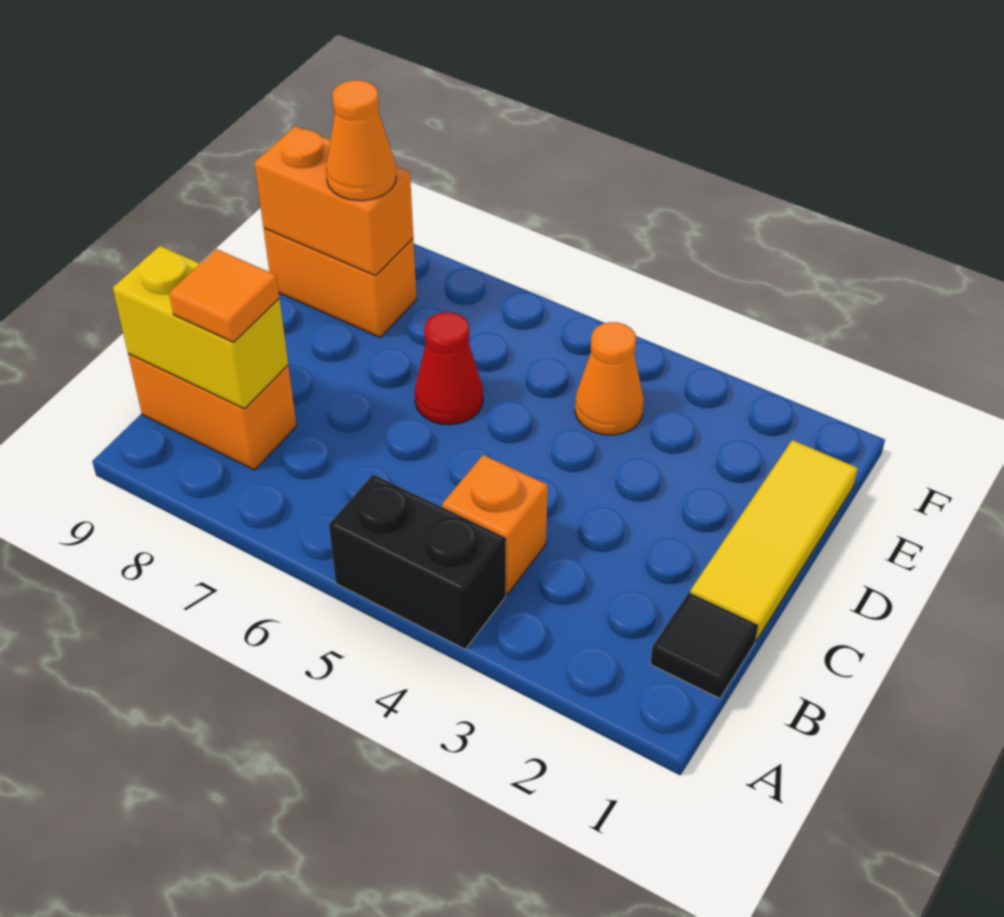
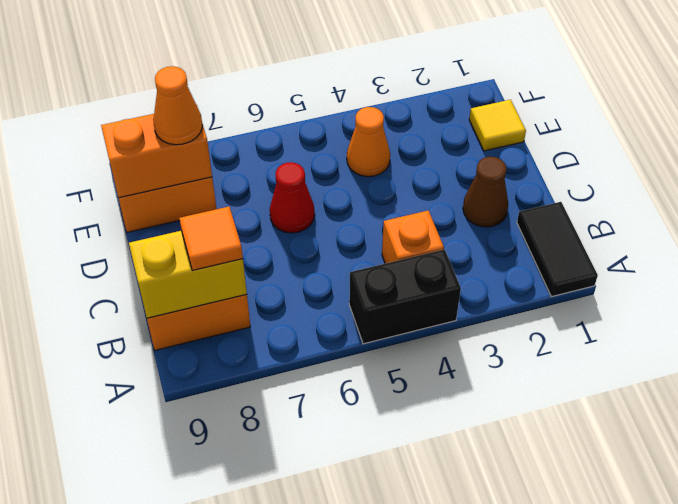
black tile B1 level 1 -> black tile A1:B1 level 1
yellow tile C1:E1 level 1 -> yellow tile E1 level 1
none -> brown cone C2 level 1

